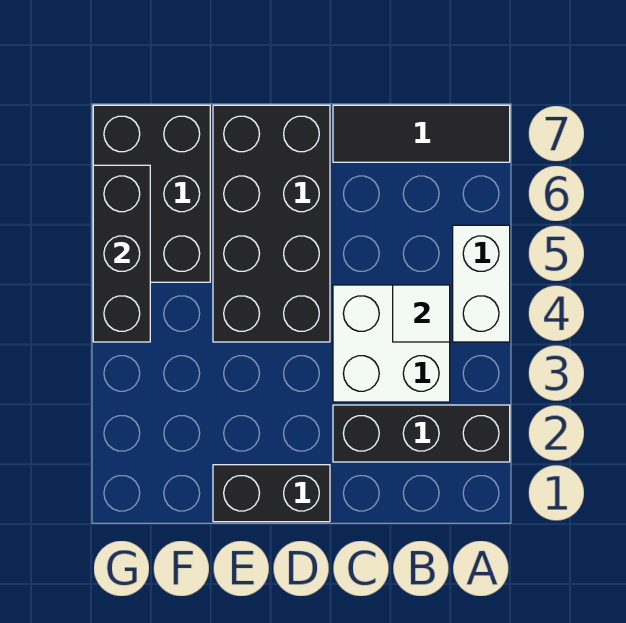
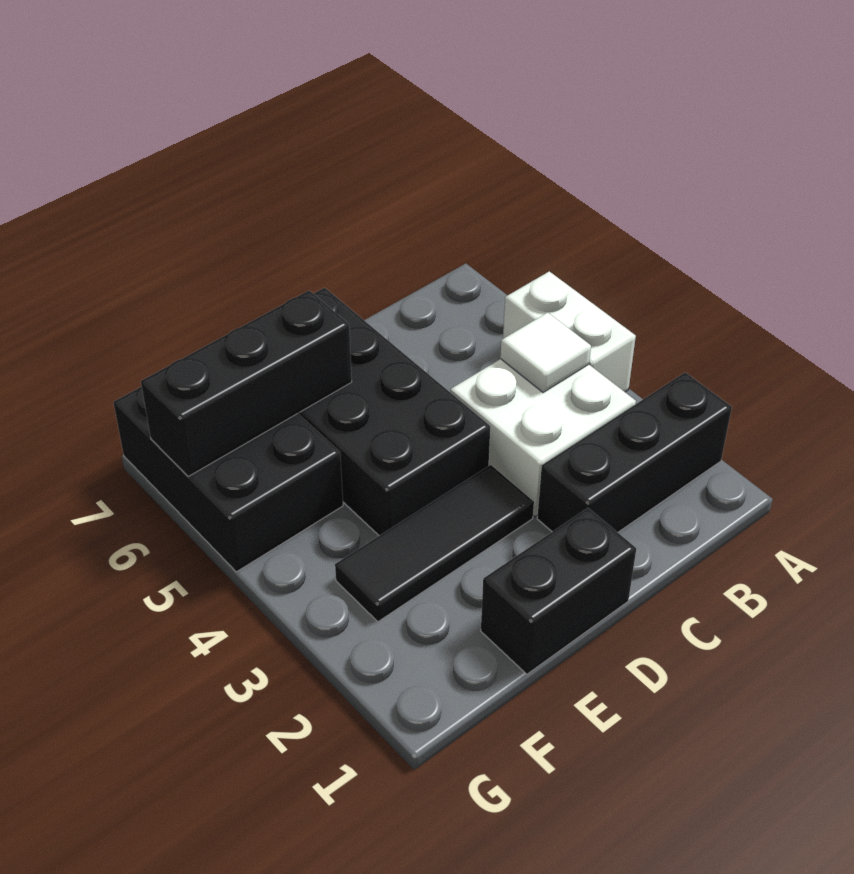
black tile A7:C7 level 1 -> black tile D3:F3 level 1
black brick G4:G6 level 2 -> black brick E6:G6 level 2

